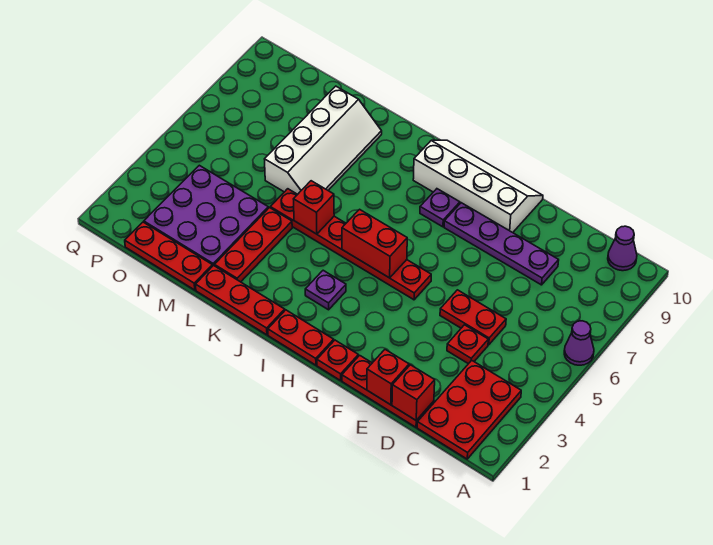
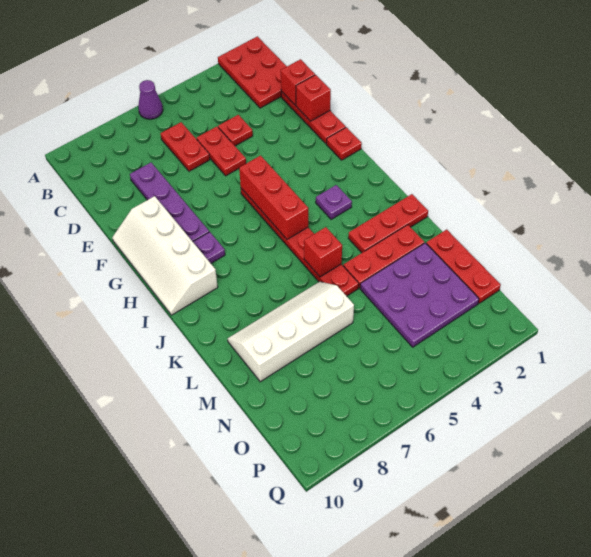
red plate B1:C3 level 1 -> red plate A1:C2 level 1
purple cone B10 level 1 -> none
red plate H1:I1 level 1 -> red plate C6:D6 level 1
red brick H5:I5 level 2 -> red brick G5:I5 level 2
red plate J1:L1 level 1 -> red plate K1:K3 level 1

